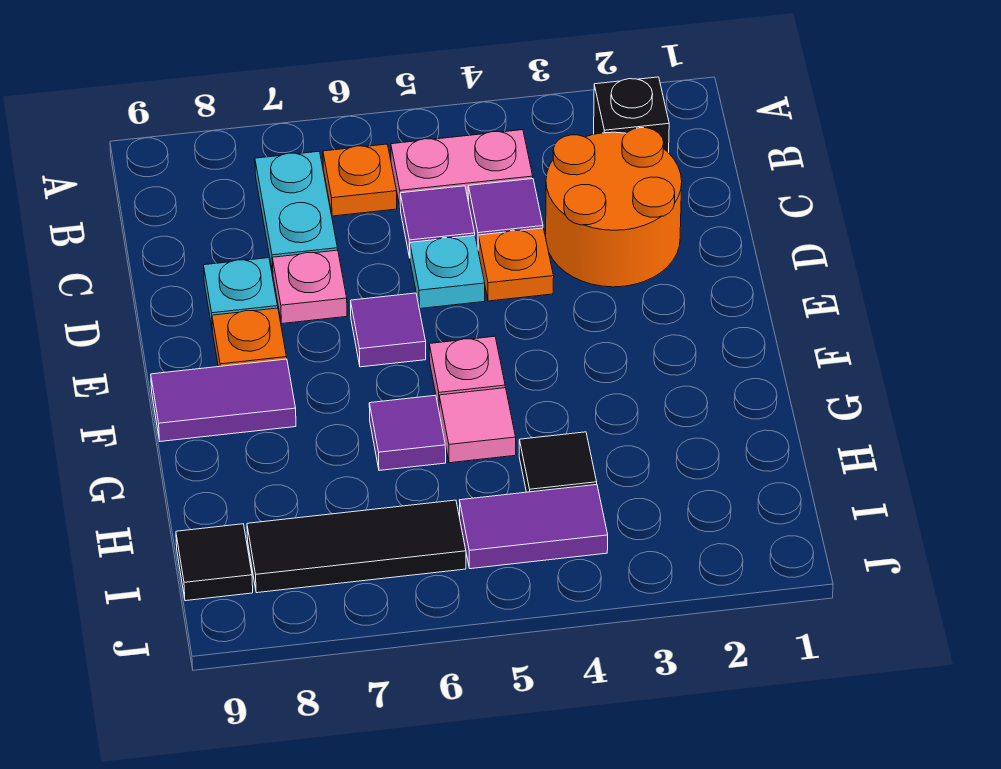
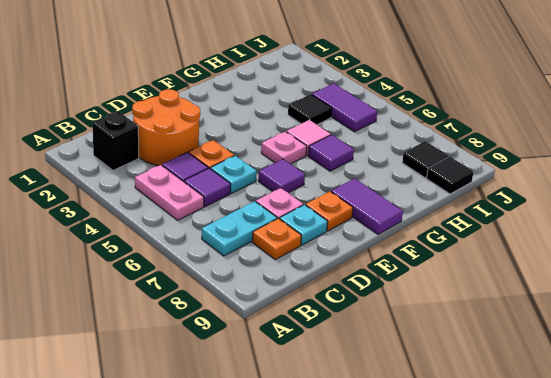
orange plate B6 level 1 -> orange plate C8 level 1
black tile I6:I8 level 1 -> black tile I8 level 1

